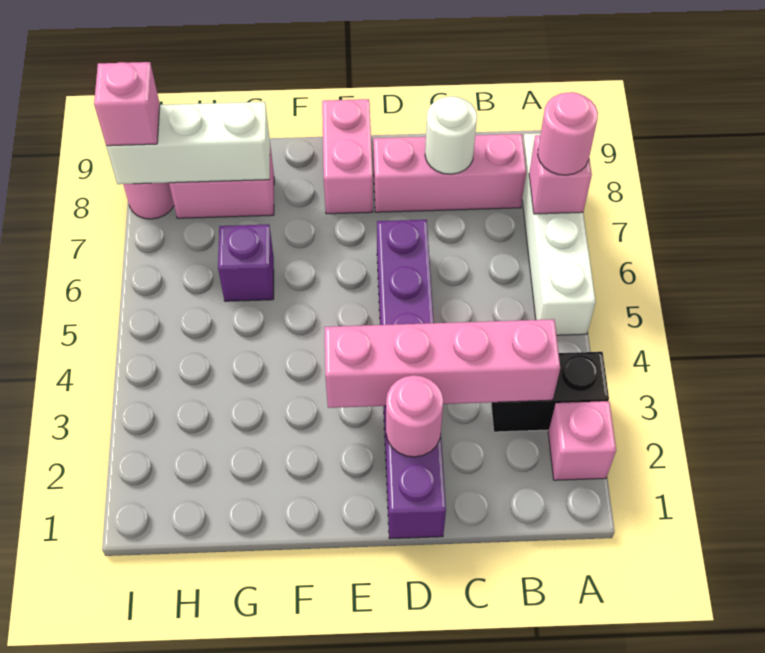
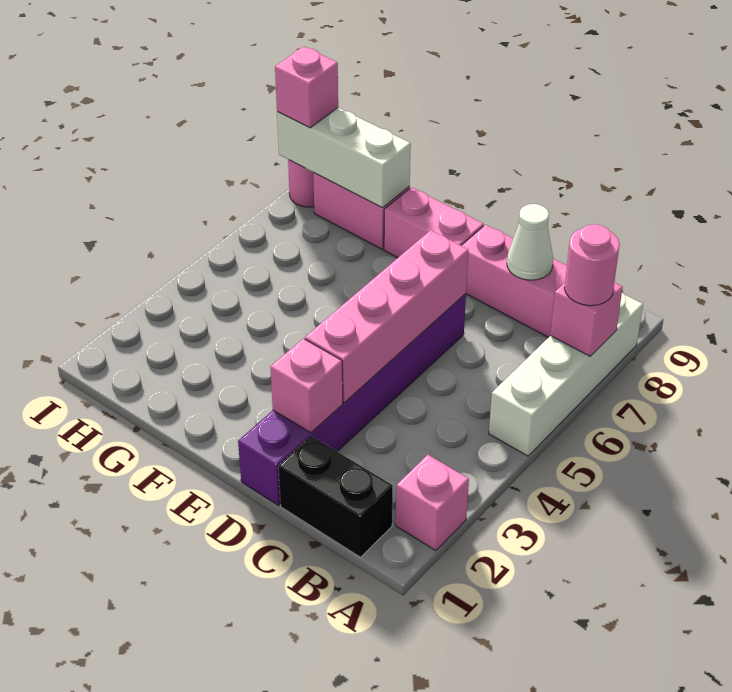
black brick A3:B3 level 1 -> black brick B1:C1 level 1
pink brick B3:E3 level 2 -> pink brick D3:D6 level 2
white round brick C8 level 2 -> white cone C8 level 2
pink round brick D2 level 2 -> pink brick D2 level 2
pink brick E8:E9 level 1 -> pink brick E8:F8 level 1
purple brick G6 level 1 -> none

